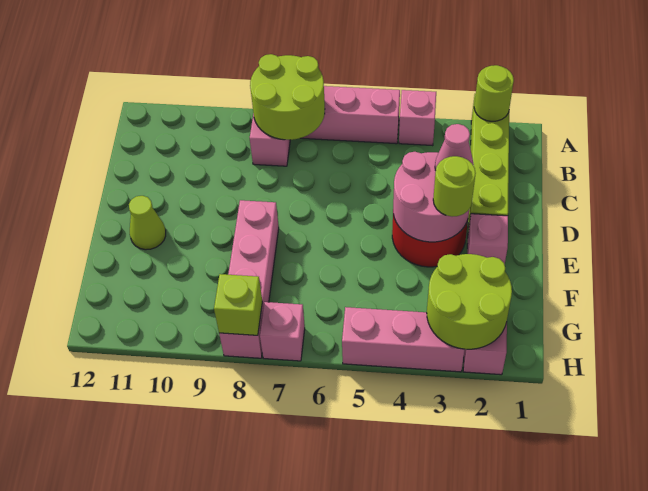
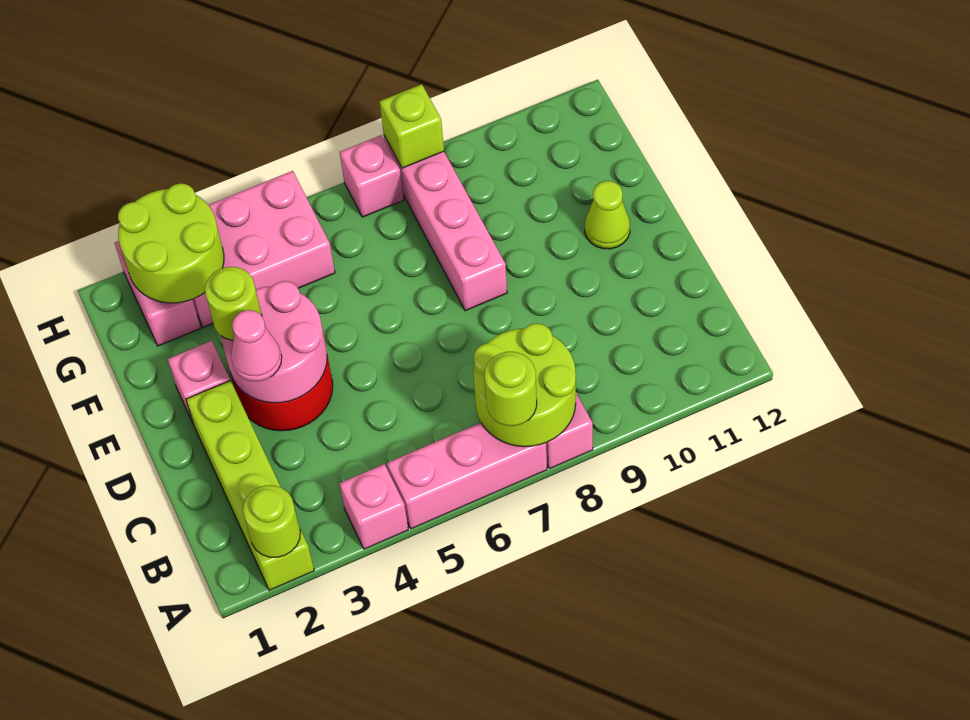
none -> lime round brick A7 level 3
pink brick H3:H5 level 1 -> pink brick G3:H5 level 1

